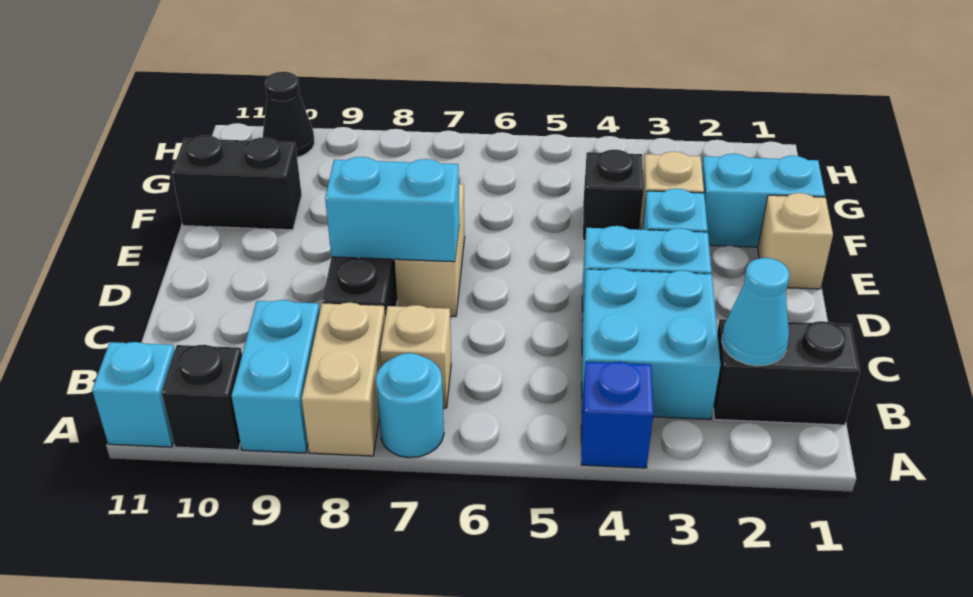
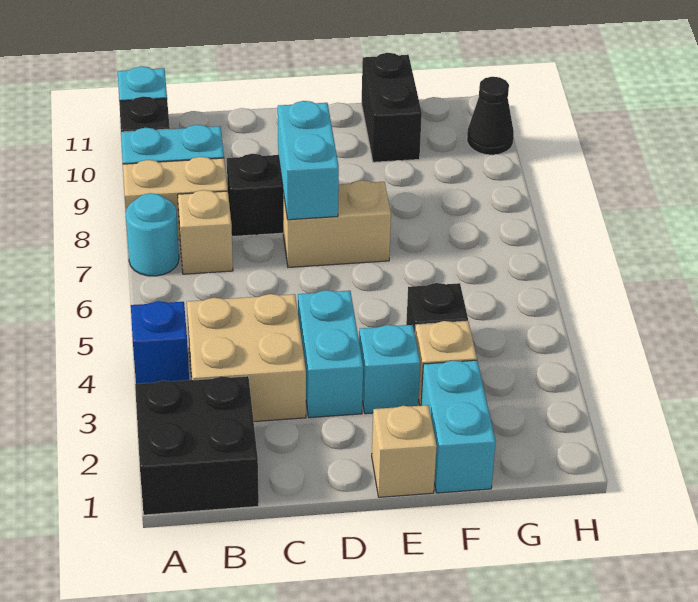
black brick B1:B2 level 1 -> black brick A1:B2 level 1
cyan cone B2 level 2 -> none
cyan brick B3:C4 level 1 -> tan brick B3:C4 level 1

